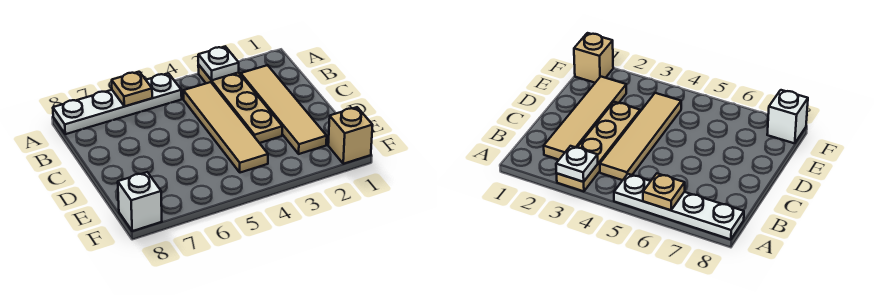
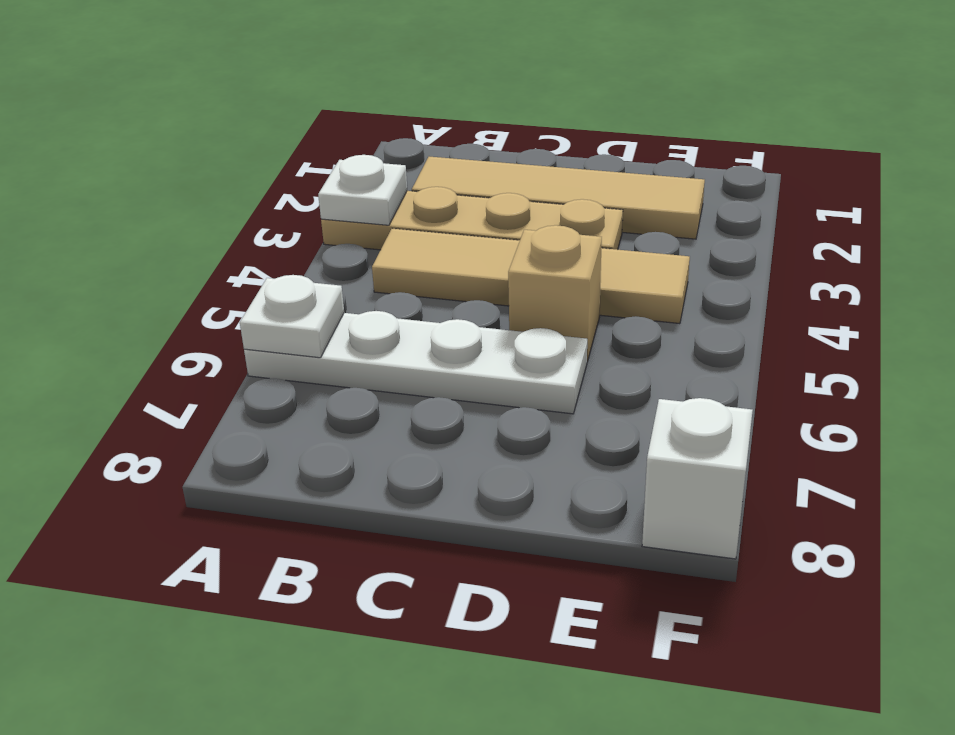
white plate A5:A8 level 1 -> white plate A6:D6 level 1
tan plate A6 level 2 -> white plate A6 level 2
tan brick F1 level 1 -> tan brick D5 level 1

